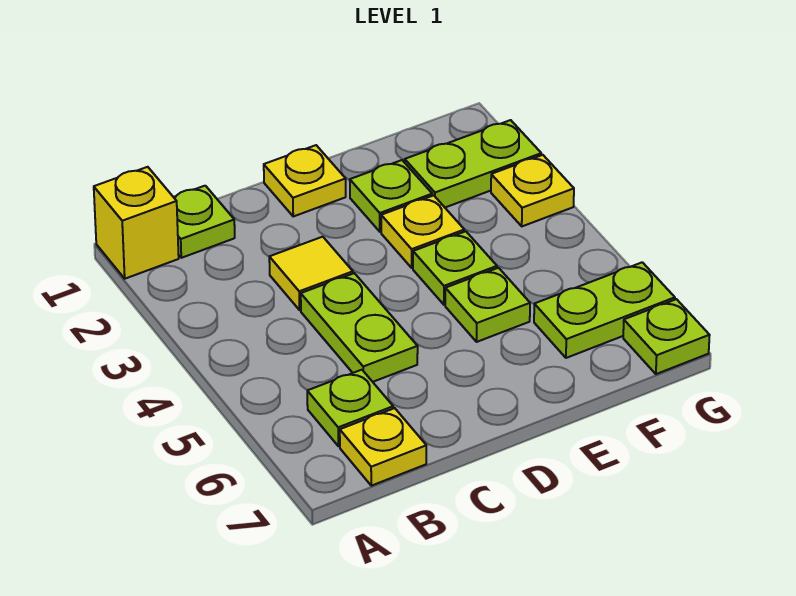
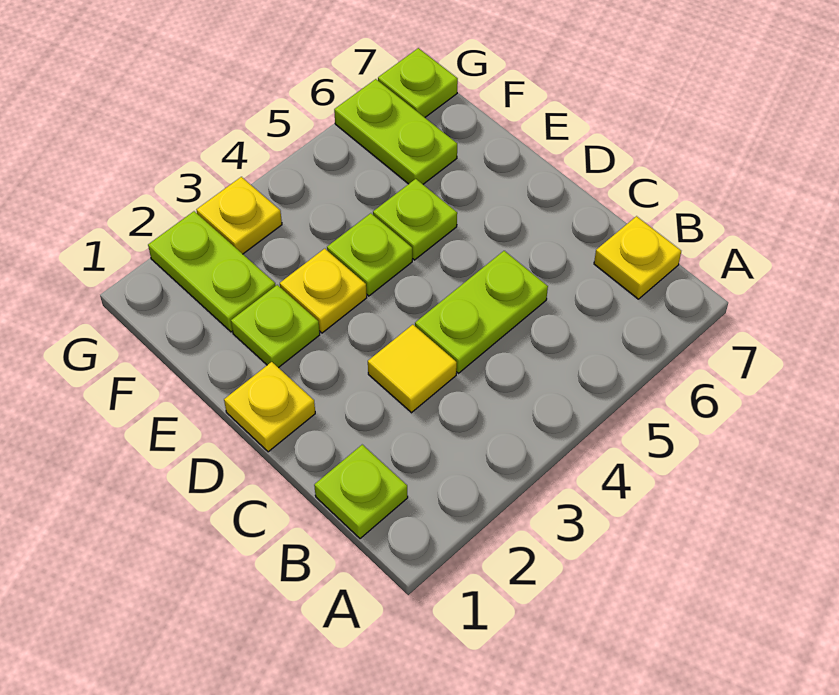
yellow brick A1 level 1 -> none
lime plate B6 level 1 -> none

